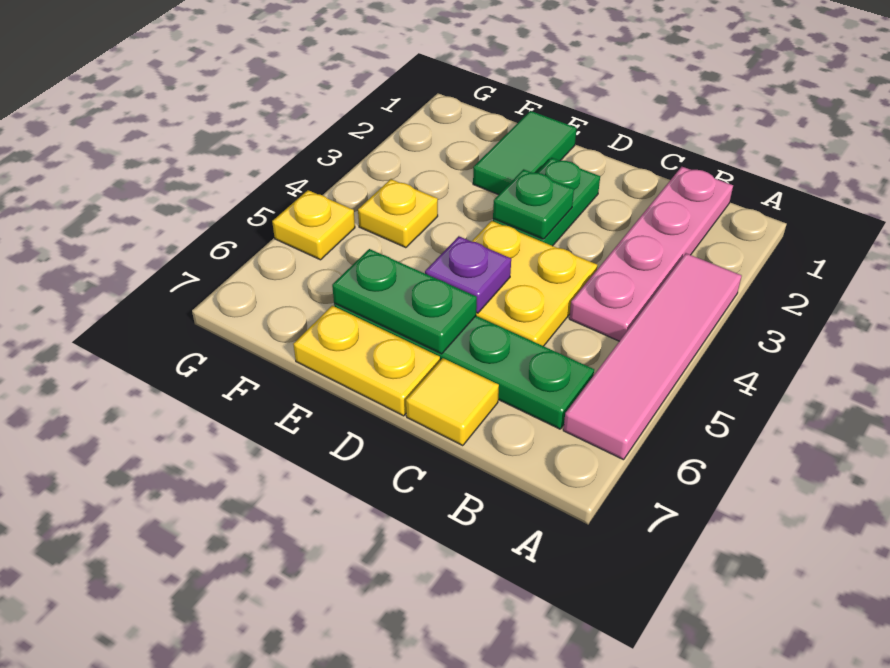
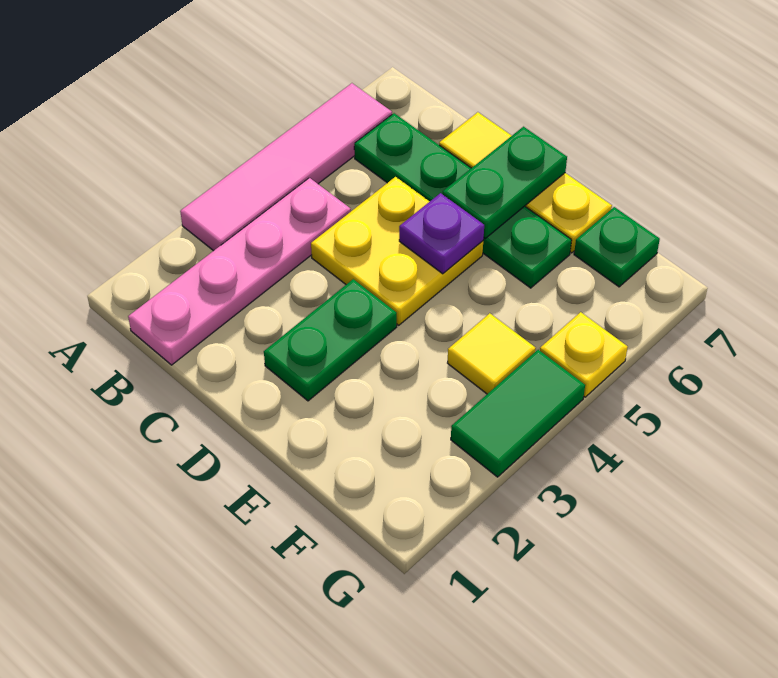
green plate D3 level 2 -> green plate F7 level 1
green plate D6:E6 level 2 -> green plate D6:D7 level 2
green tile E1:E2 level 1 -> green tile G3:G4 level 1
yellow plate F4 level 1 -> yellow tile F4 level 1

